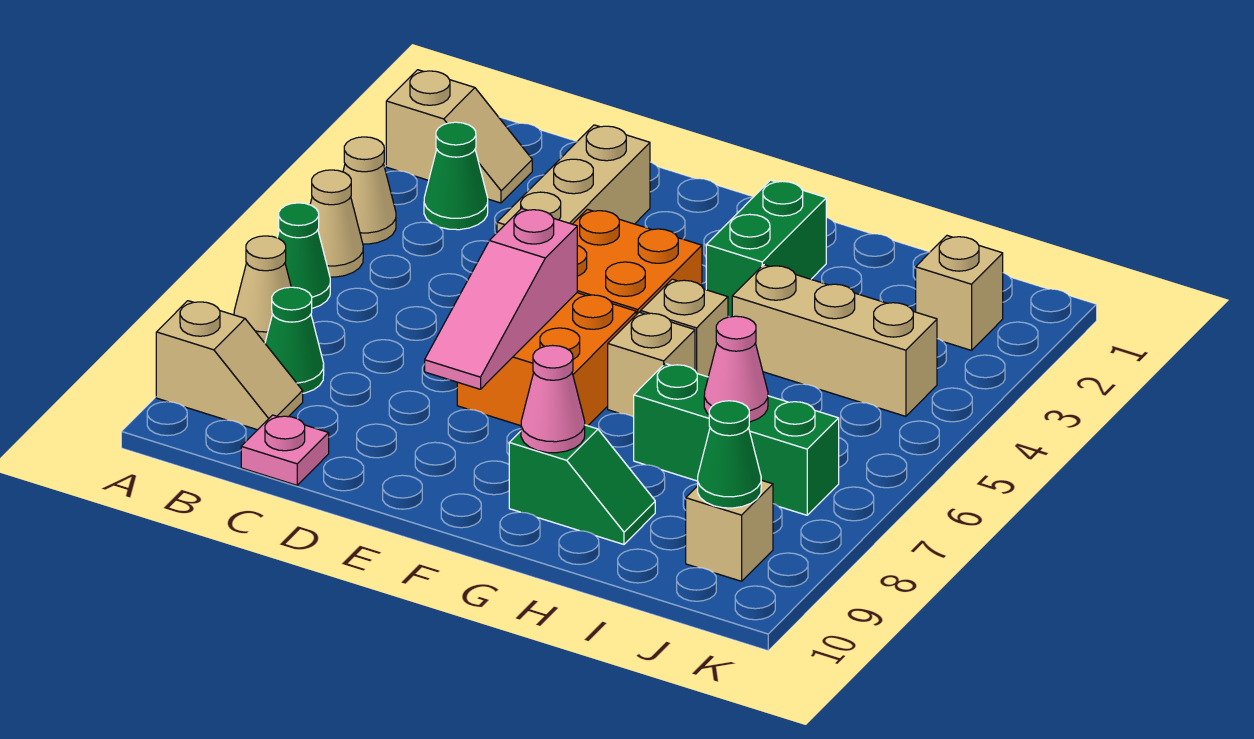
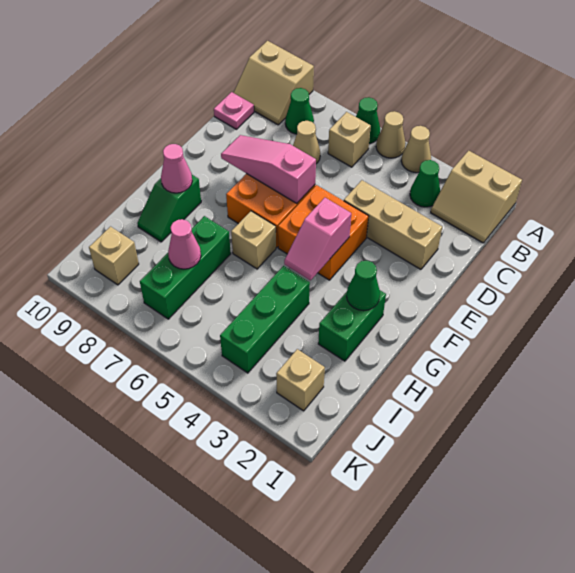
tan slope A2:B2 level 1 top A -> tan slope A1:B2 level 1 top A
tan cone A7 level 1 -> tan cone C7 level 1
tan slope A9:B9 level 1 top A -> tan slope A9:B10 level 1 top A
none -> pink slope F4:G4 level 2 top F
green brick G2:G3 level 1 -> green brick G2:H2 level 1
tan brick G5 level 1 -> tan brick B6 level 1
tan brick H4:J4 level 1 -> green brick H4:J4 level 1
green cone J9 level 2 -> green cone G2 level 2

